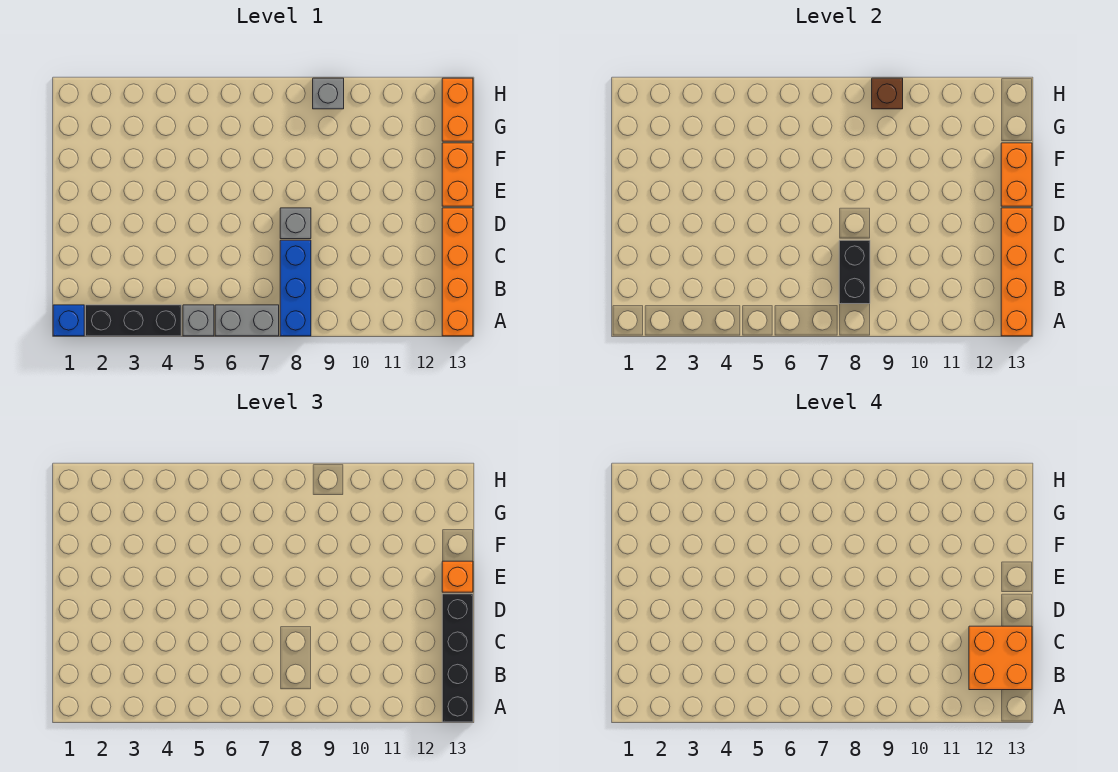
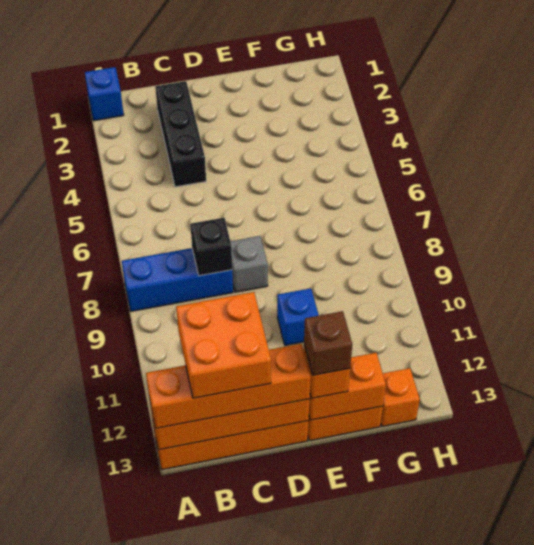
black brick A2:A4 level 1 -> black brick C2:C4 level 1
grey brick A5 level 1 -> none
grey brick A6:A7 level 1 -> none
black brick A13:D13 level 3 -> orange brick A13:D13 level 3
black brick B8:C8 level 2 -> black brick C8 level 2
none -> blue brick E10 level 1
orange brick G13:H13 level 1 -> orange brick G13 level 1
grey brick H9 level 1 -> none
brown brick H9 level 2 -> brown brick E13 level 4

